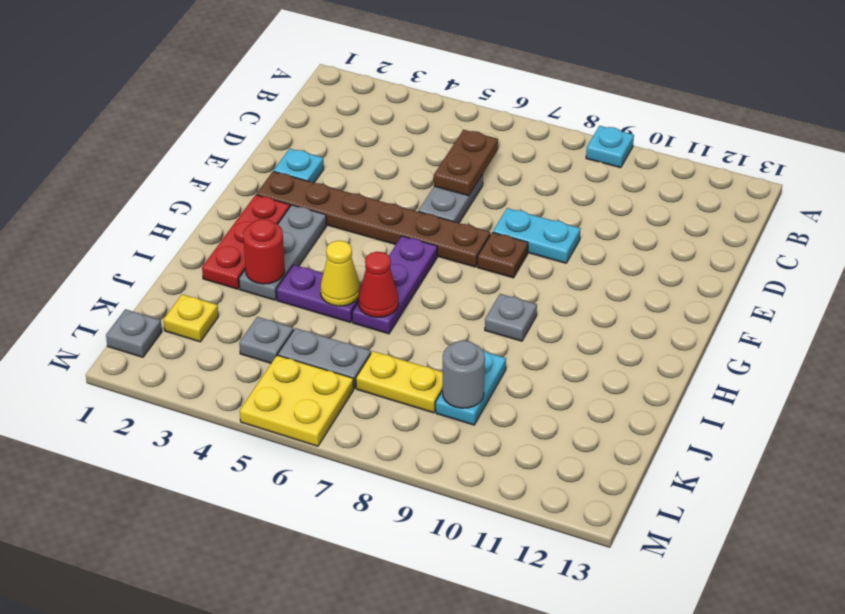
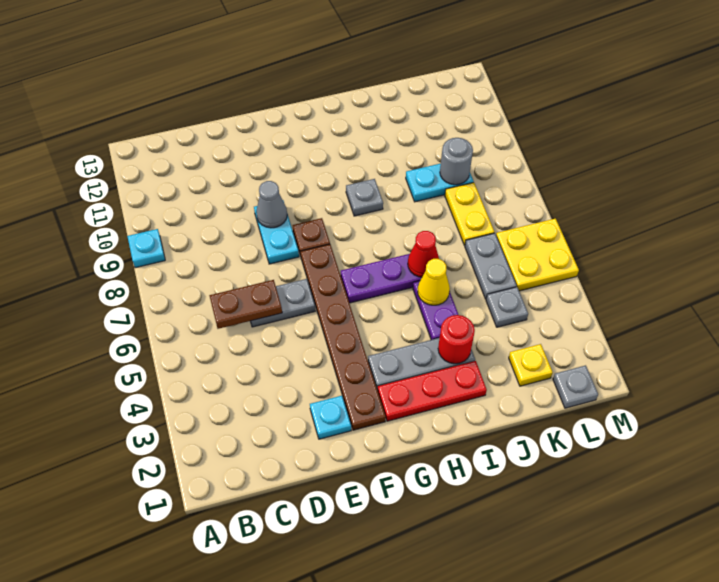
none -> grey cone E9 level 2

